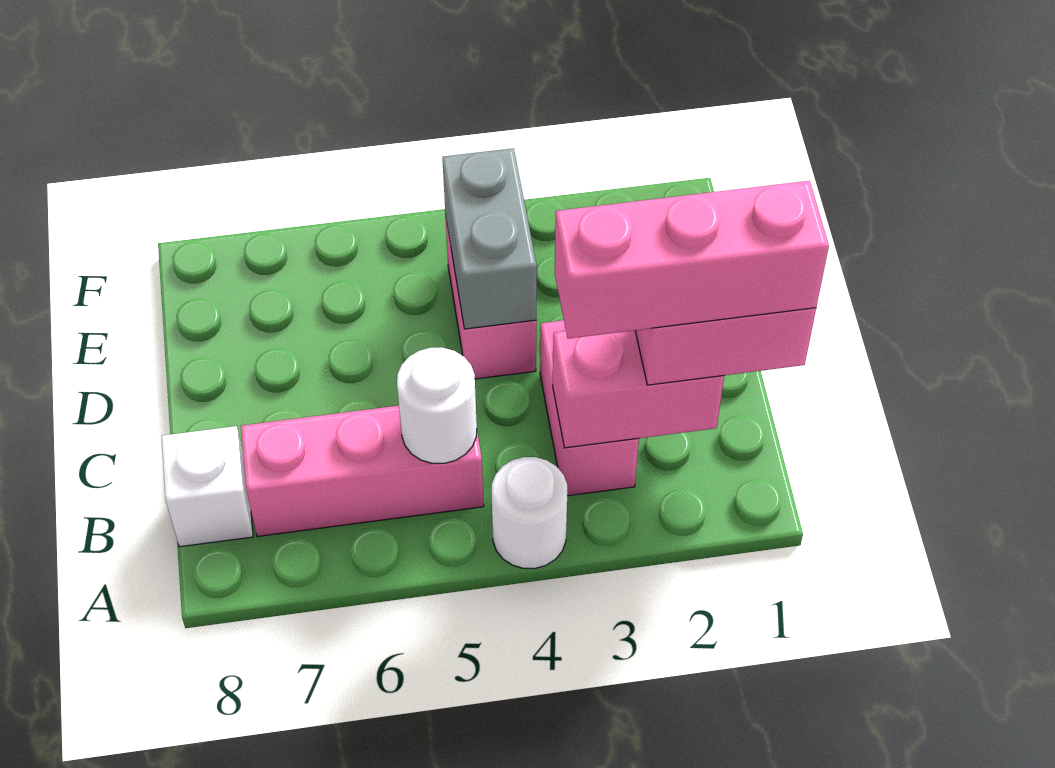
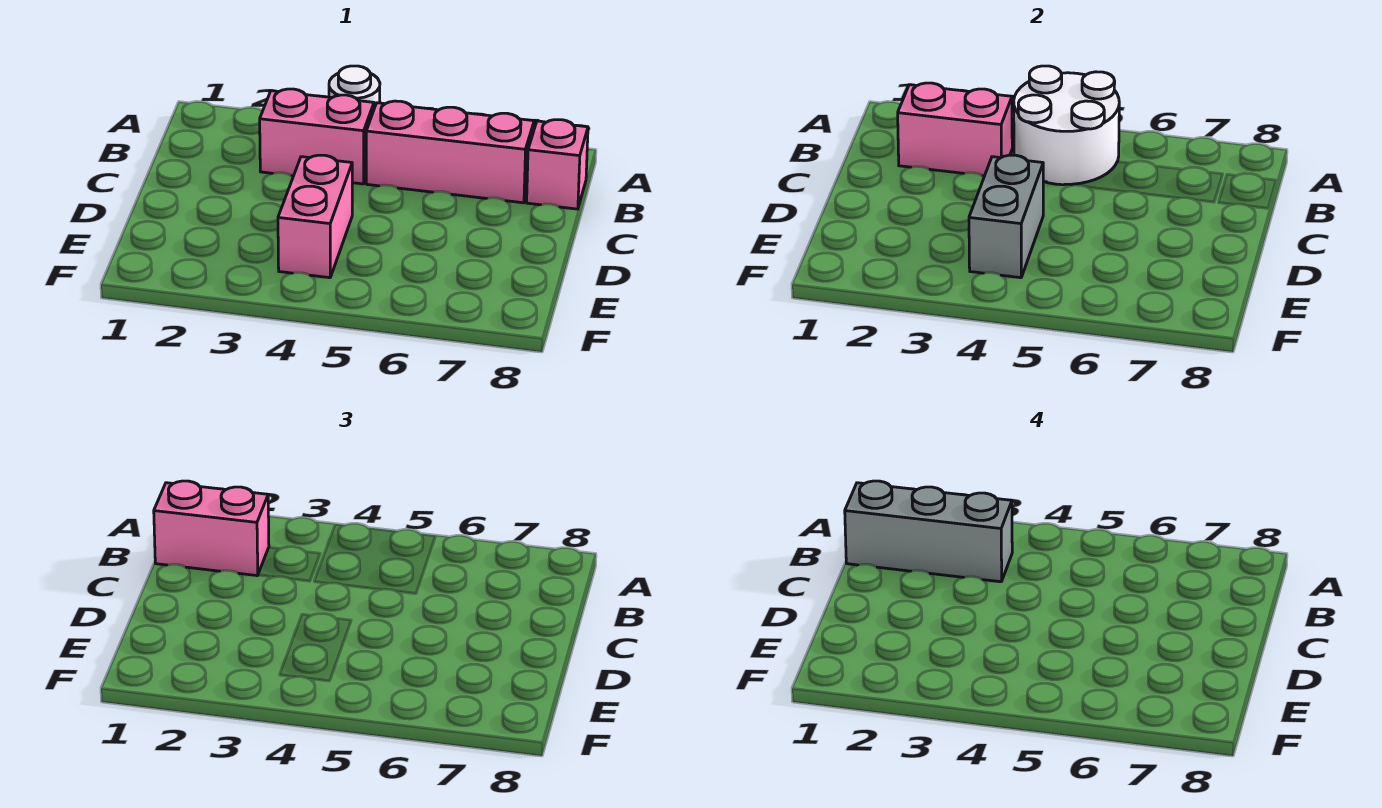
pink brick B1:B3 level 4 -> grey brick B1:B3 level 4
pink brick B3:C3 level 1 -> pink brick B3:B4 level 1
white round brick B5 level 2 -> white round brick A4:B5 level 2
white brick B8 level 1 -> pink brick B8 level 1

